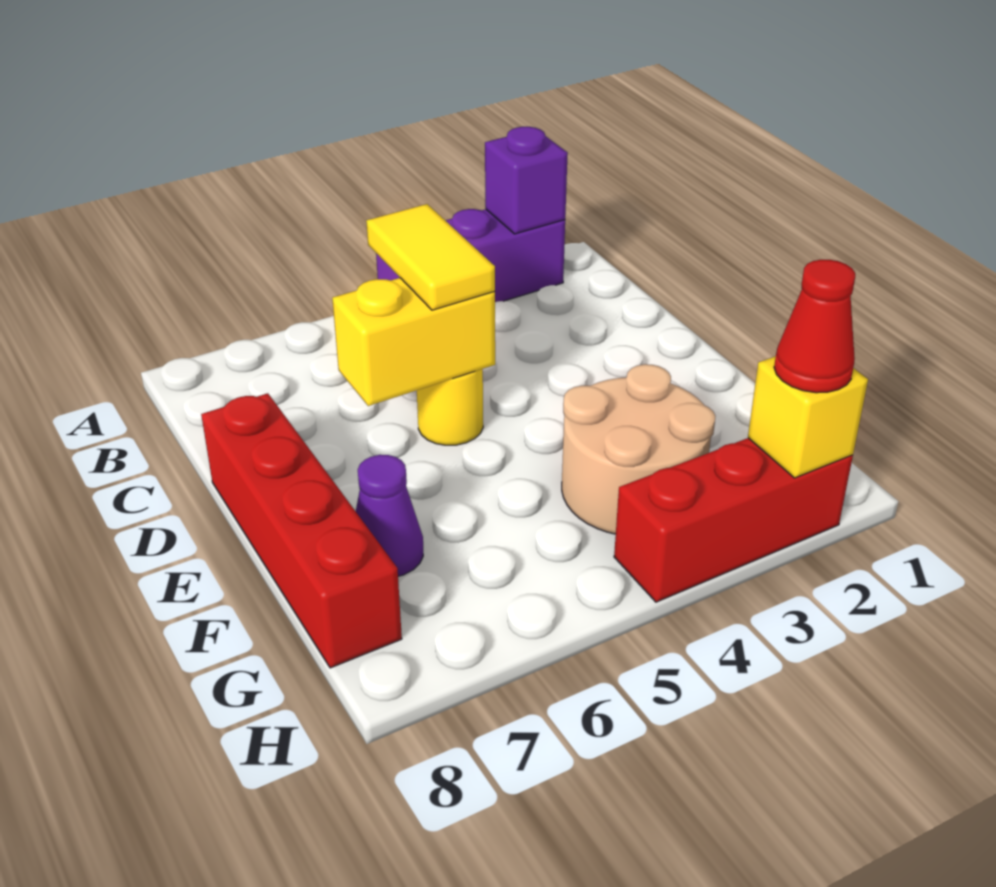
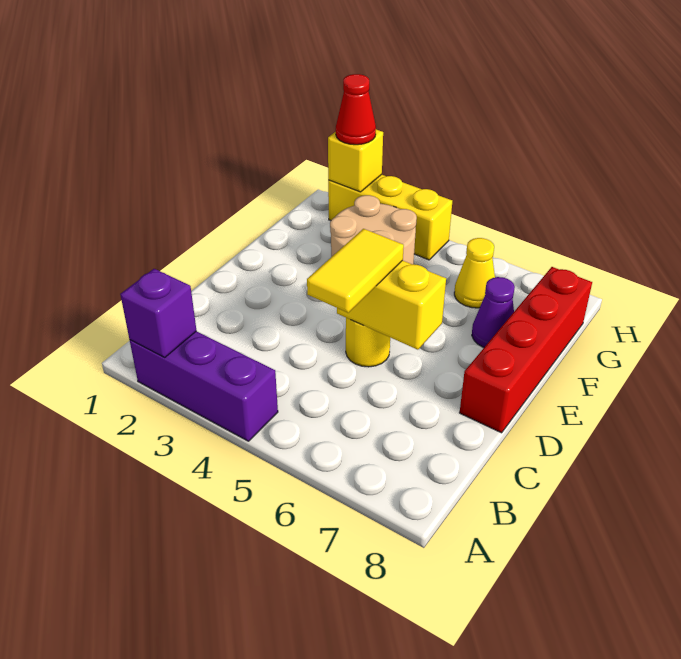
none -> yellow cone G6 level 1
red brick H2:H4 level 1 -> yellow brick H2:H4 level 1

